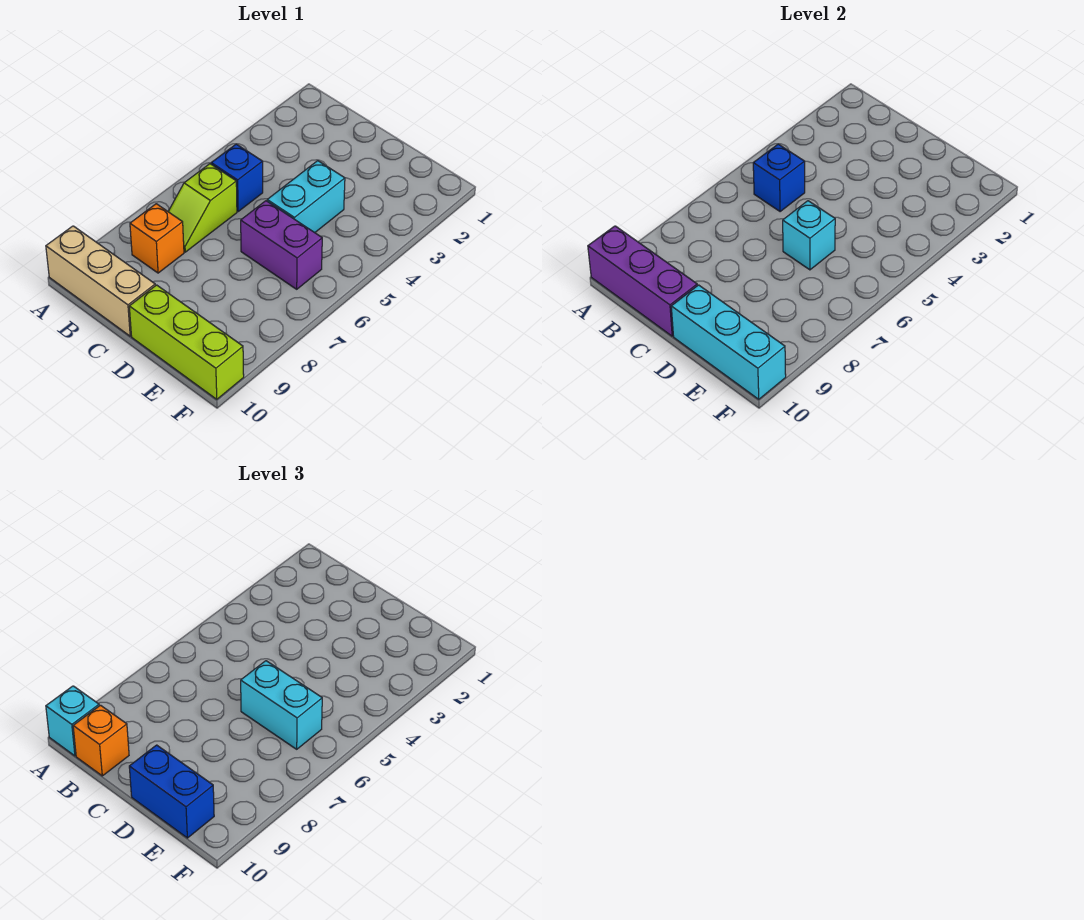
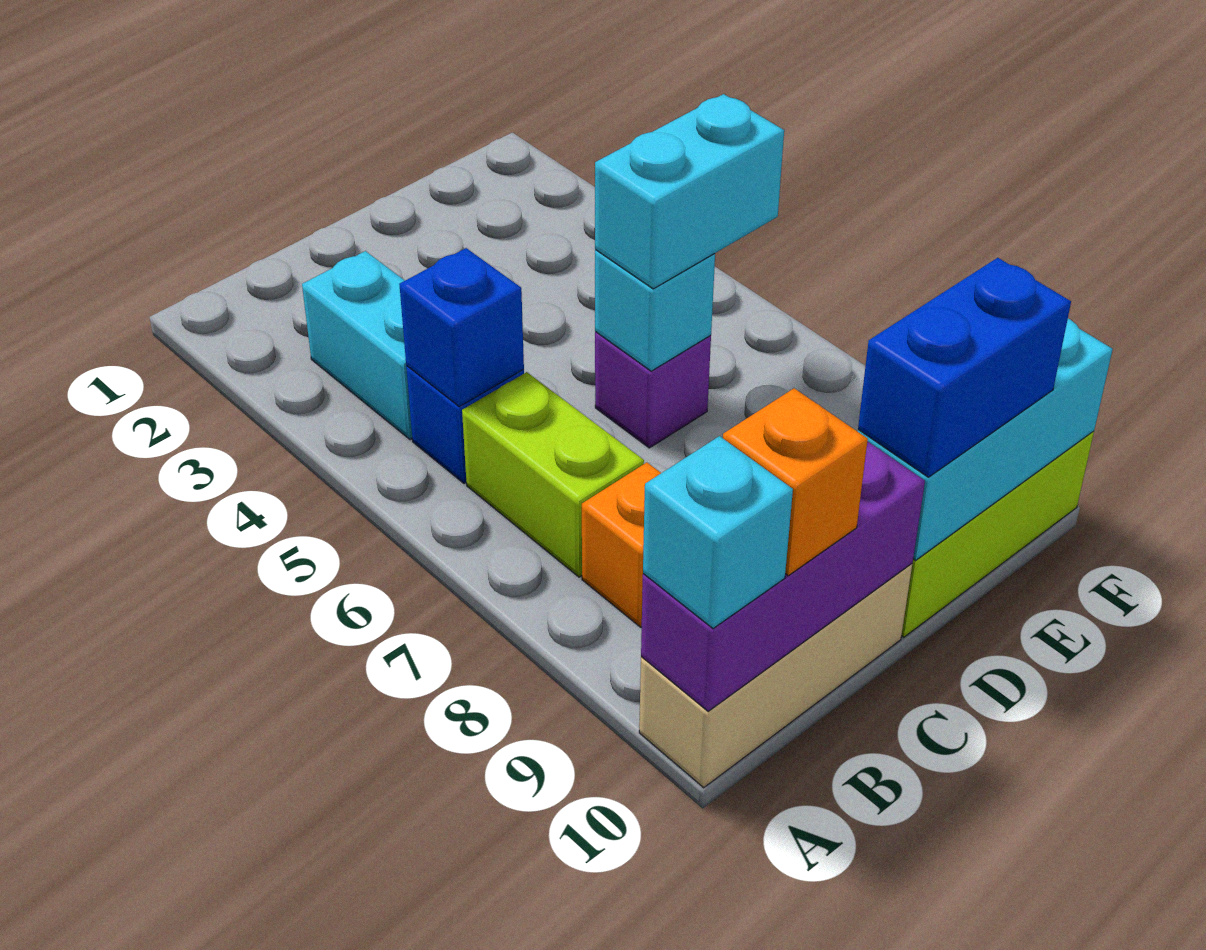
lime slope B6:B7 level 1 top 6 -> lime brick B6:B7 level 1
cyan brick D4:D5 level 1 -> cyan brick B3:B4 level 1
purple brick D6:E6 level 1 -> purple brick D6 level 1

